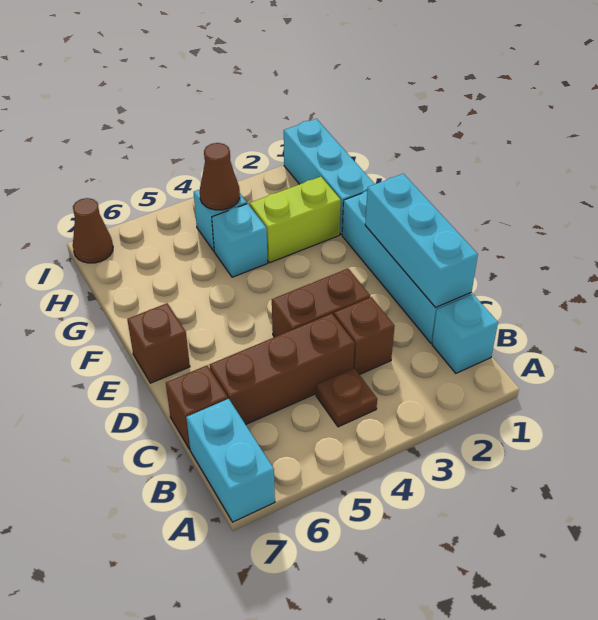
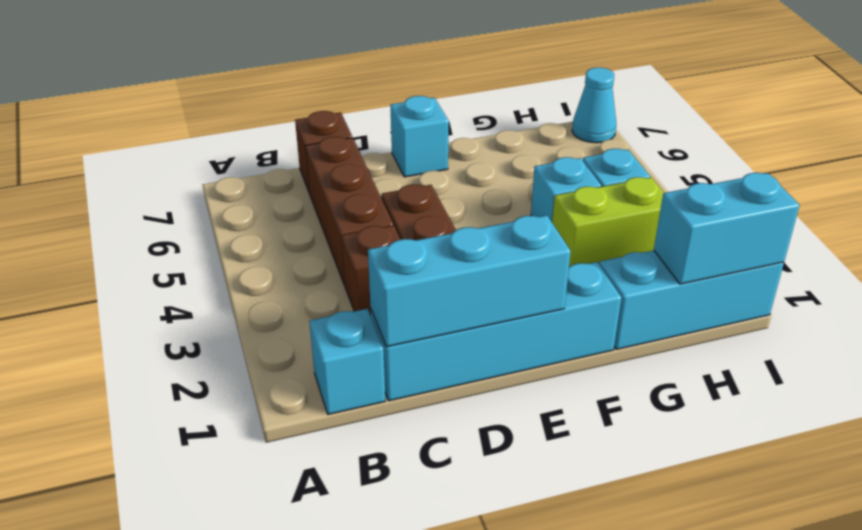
cyan brick A7:B7 level 1 -> cyan brick H1:I1 level 2
brown plate B4 level 1 -> none
brown brick E7 level 1 -> cyan brick E7 level 1
lime brick G2:G3 level 1 -> lime brick G3:H3 level 1
brown cone H4 level 2 -> none
brown cone I7 level 1 -> cyan cone I7 level 1

